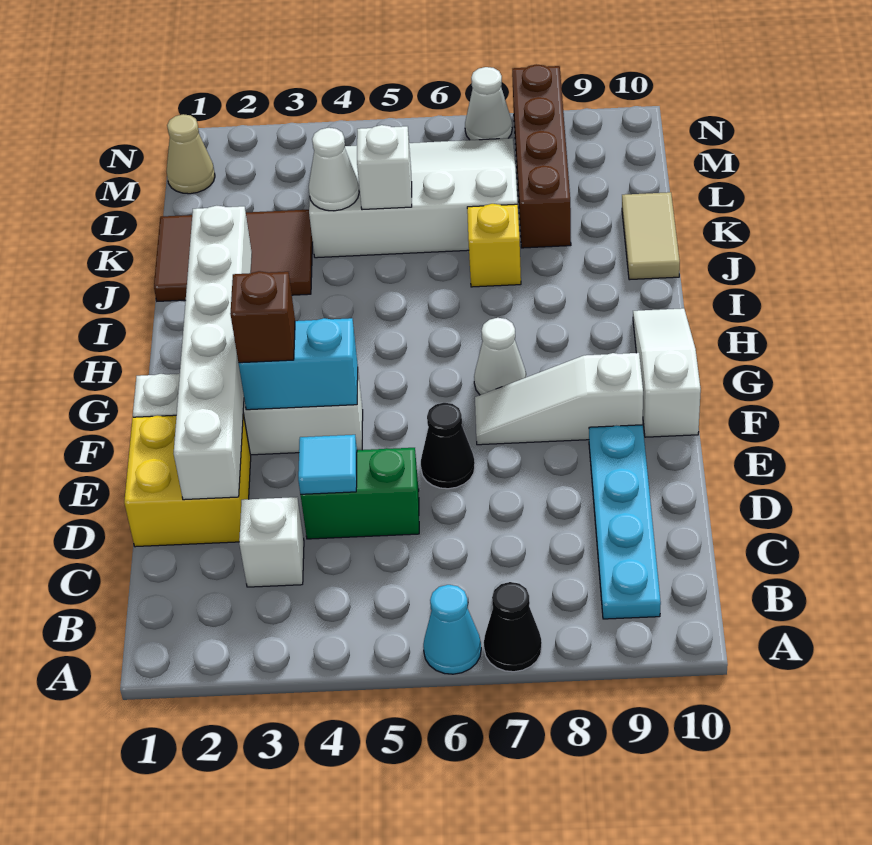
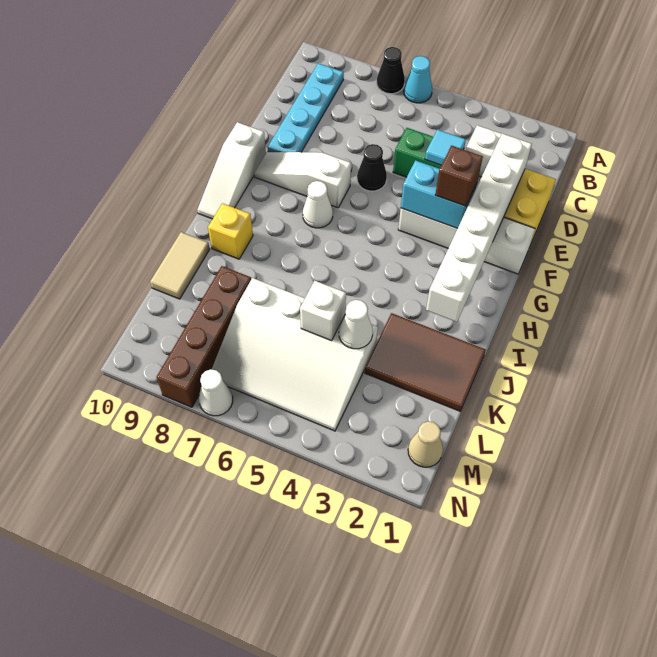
white slope F7:F9 level 1 top 9 -> white slope F7:F9 level 1 top 7
yellow brick J7 level 1 -> yellow brick I9 level 1

